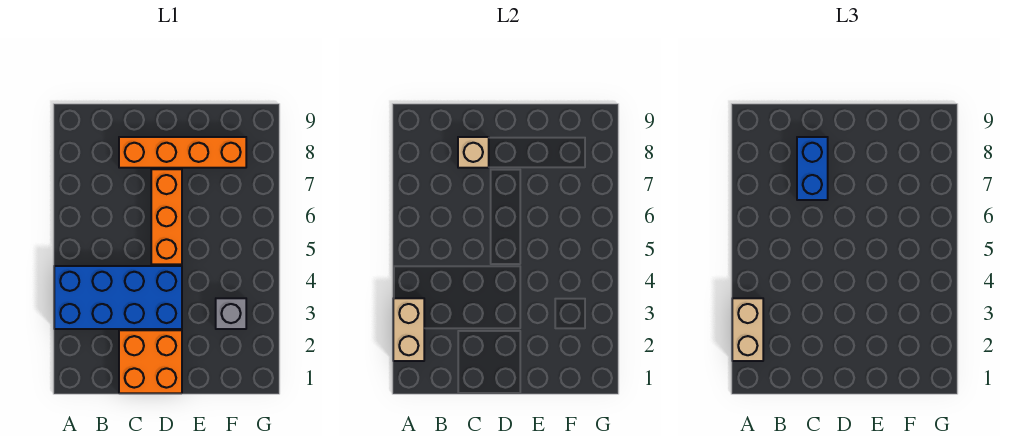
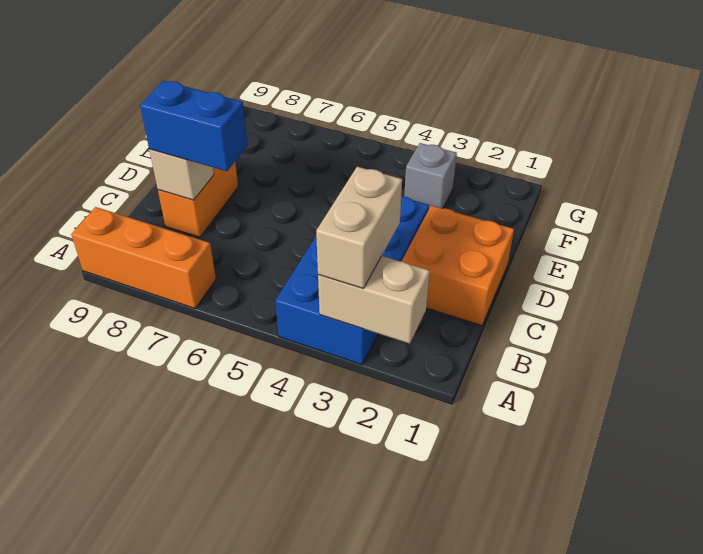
tan brick A2:A3 level 3 -> tan brick A3:B3 level 3
orange brick C8:F8 level 1 -> orange brick C8:D8 level 1
orange brick D5:D7 level 1 -> orange brick A7:A9 level 1

